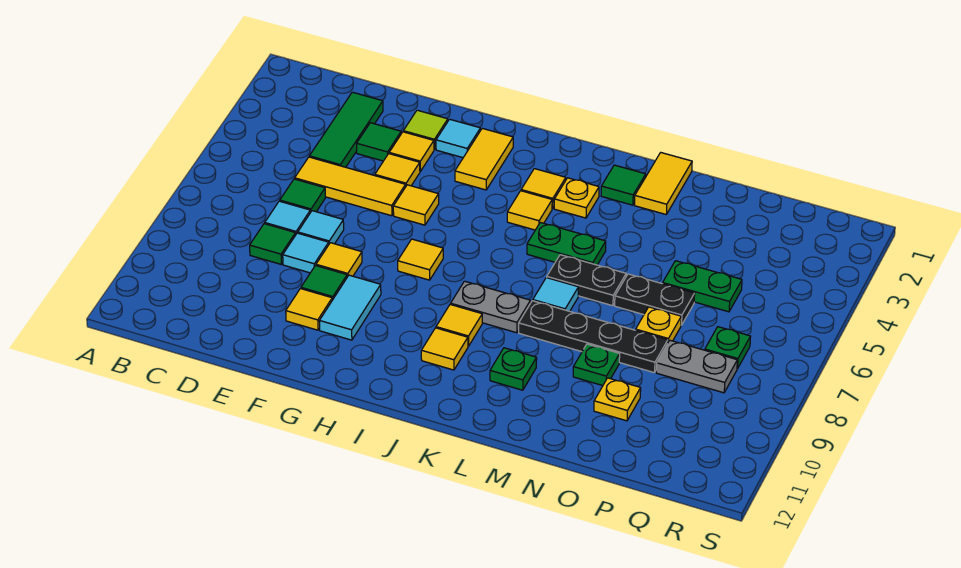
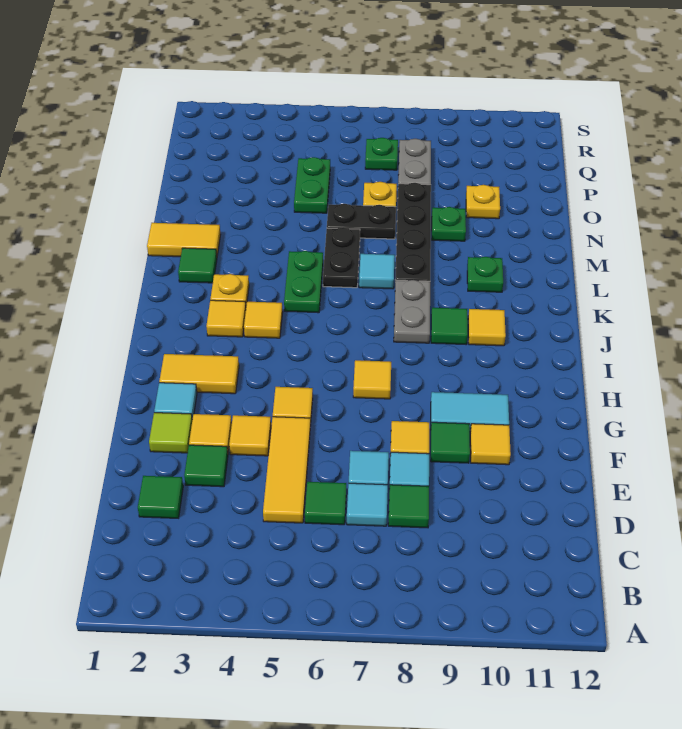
green tile D2:D4 level 1 -> green tile D2 level 1
yellow tile J9 level 1 -> green tile J9 level 1
black plate N6:O6 level 1 -> black plate N6:N7 level 1

